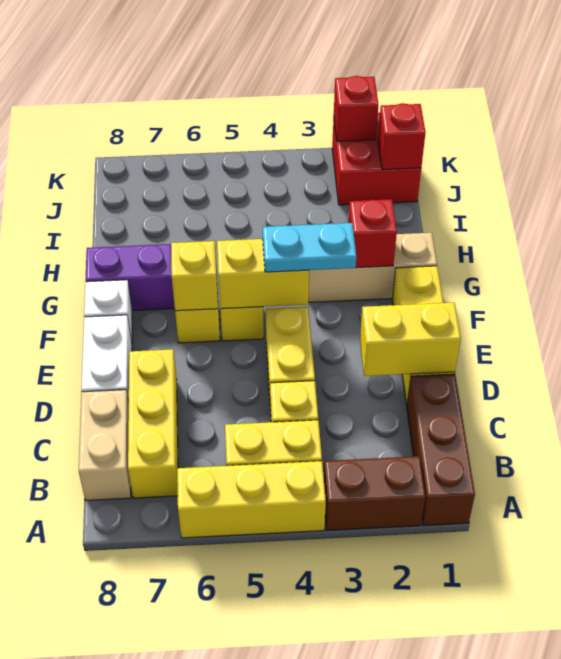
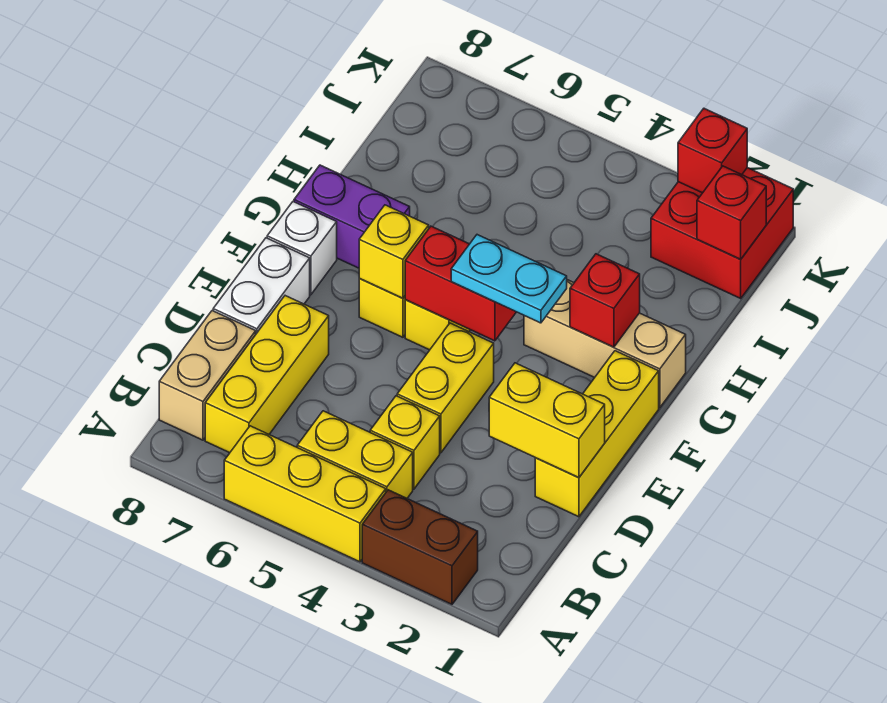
brown brick A1:C1 level 1 -> none
yellow brick F4:F5 level 2 -> red brick F4:F5 level 2

